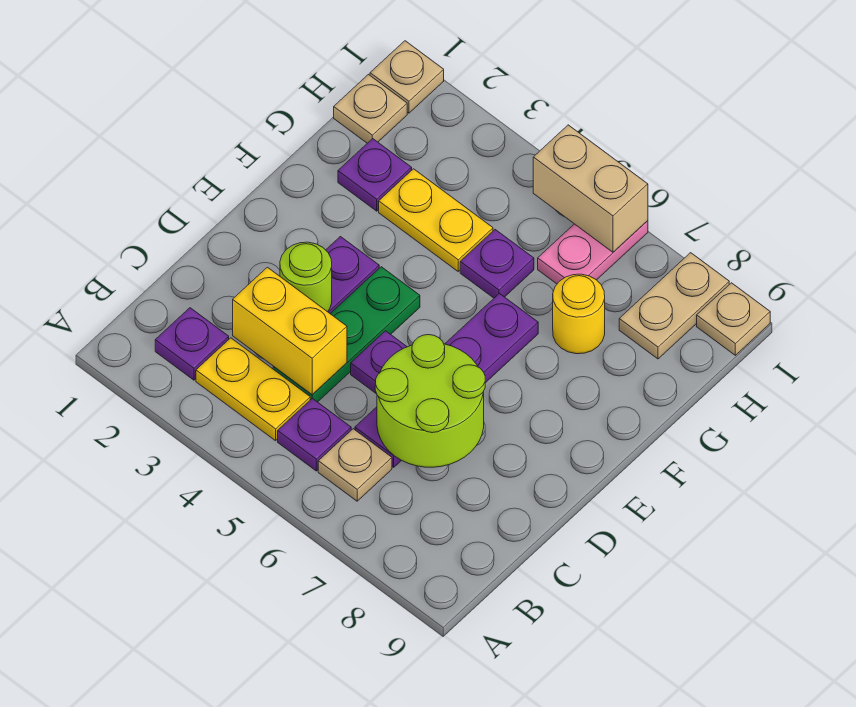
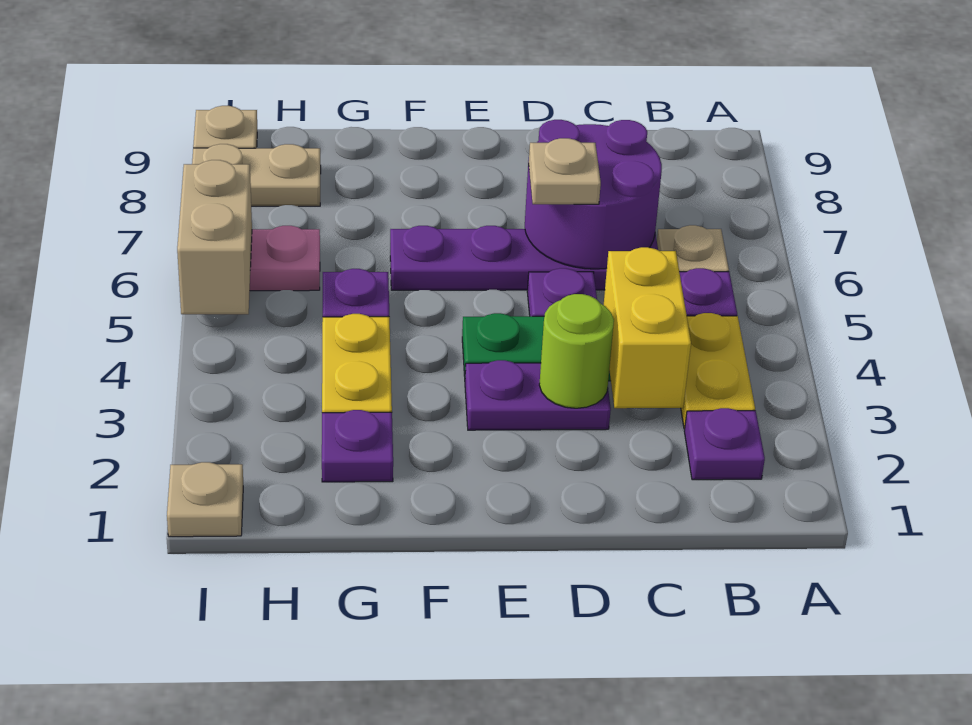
lime round brick C6:D7 level 2 -> purple round brick C6:D7 level 2
yellow round brick G7 level 1 -> none
tan plate H1 level 1 -> tan plate D6 level 3

